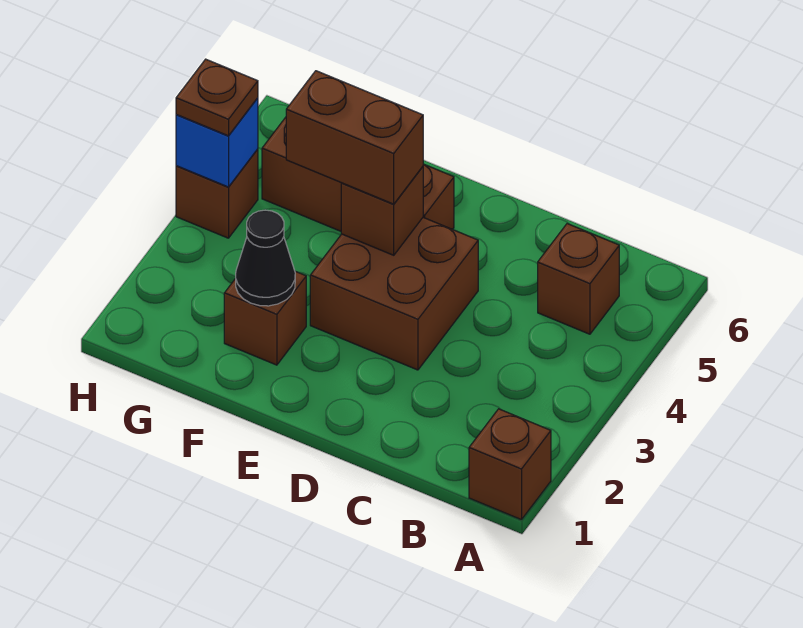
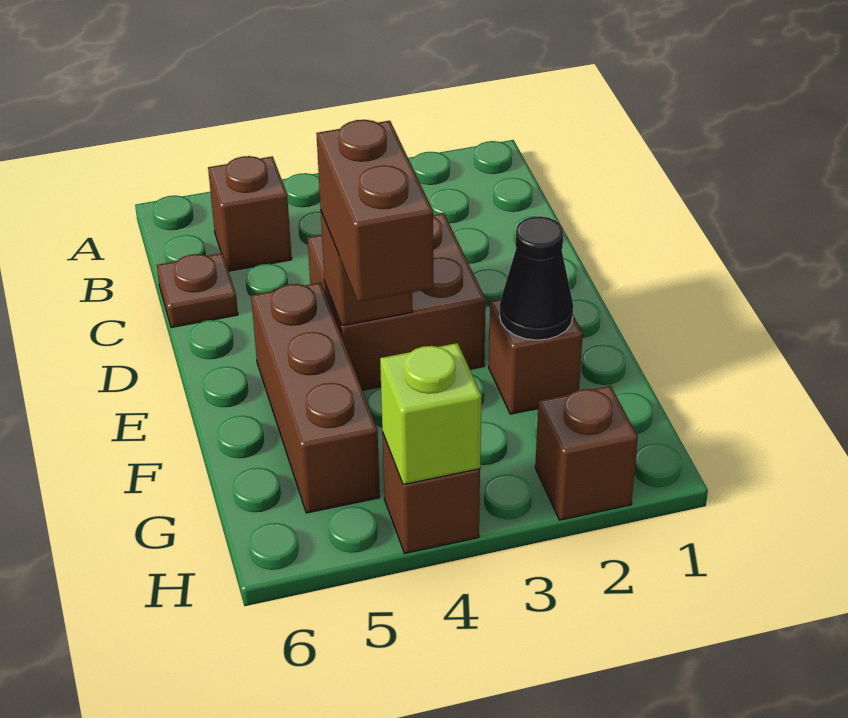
brown brick A1 level 1 -> brown brick H2 level 1
blue brick H4 level 2 -> lime brick H4 level 2
brown plate H4 level 3 -> brown plate C6 level 1

